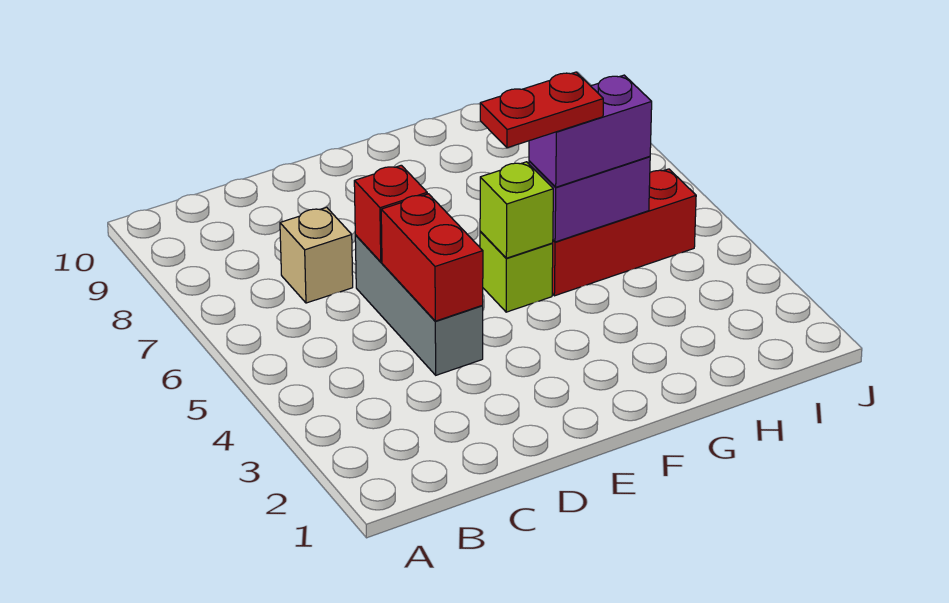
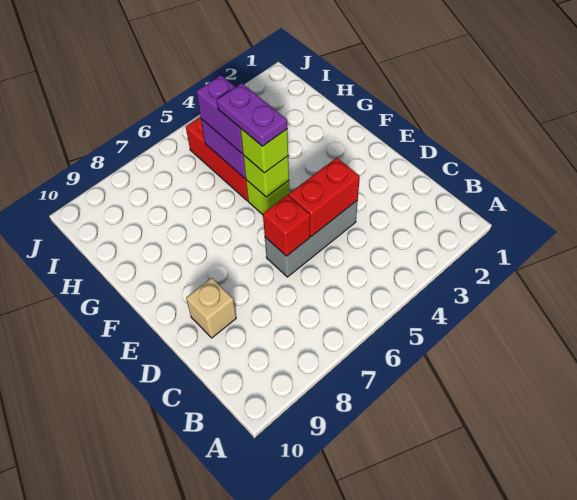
tan brick C7 level 1 -> tan brick D9 level 1
none -> lime brick F5 level 3
red plate F5:G5 level 4 -> purple plate F5:G5 level 4

